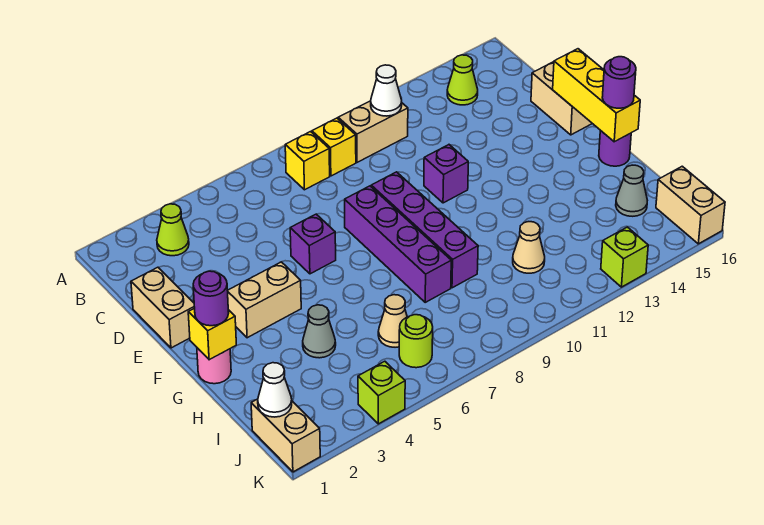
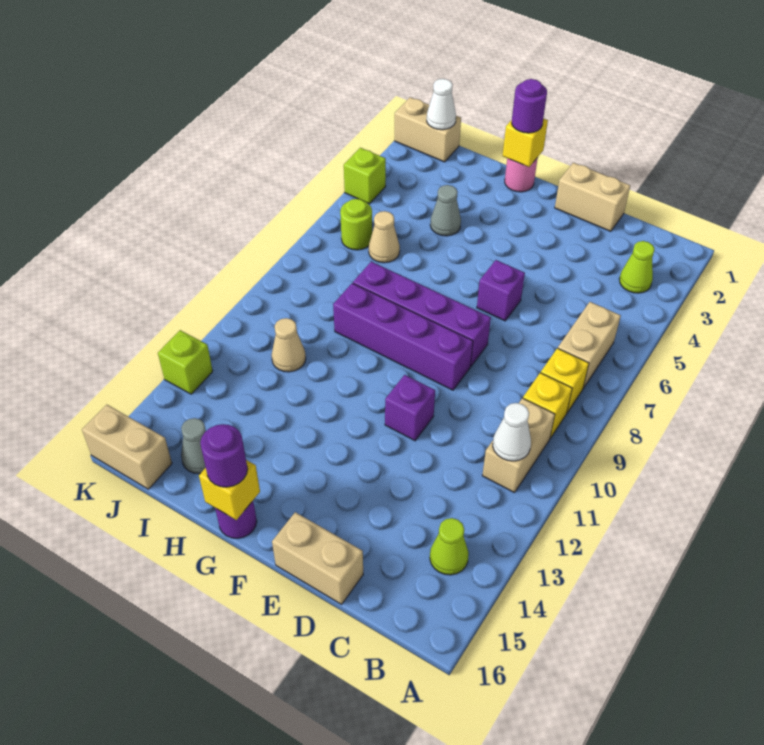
yellow brick E16:G16 level 2 -> yellow brick G16 level 2
tan brick F3:F4 level 1 -> tan brick B6:B7 level 1

